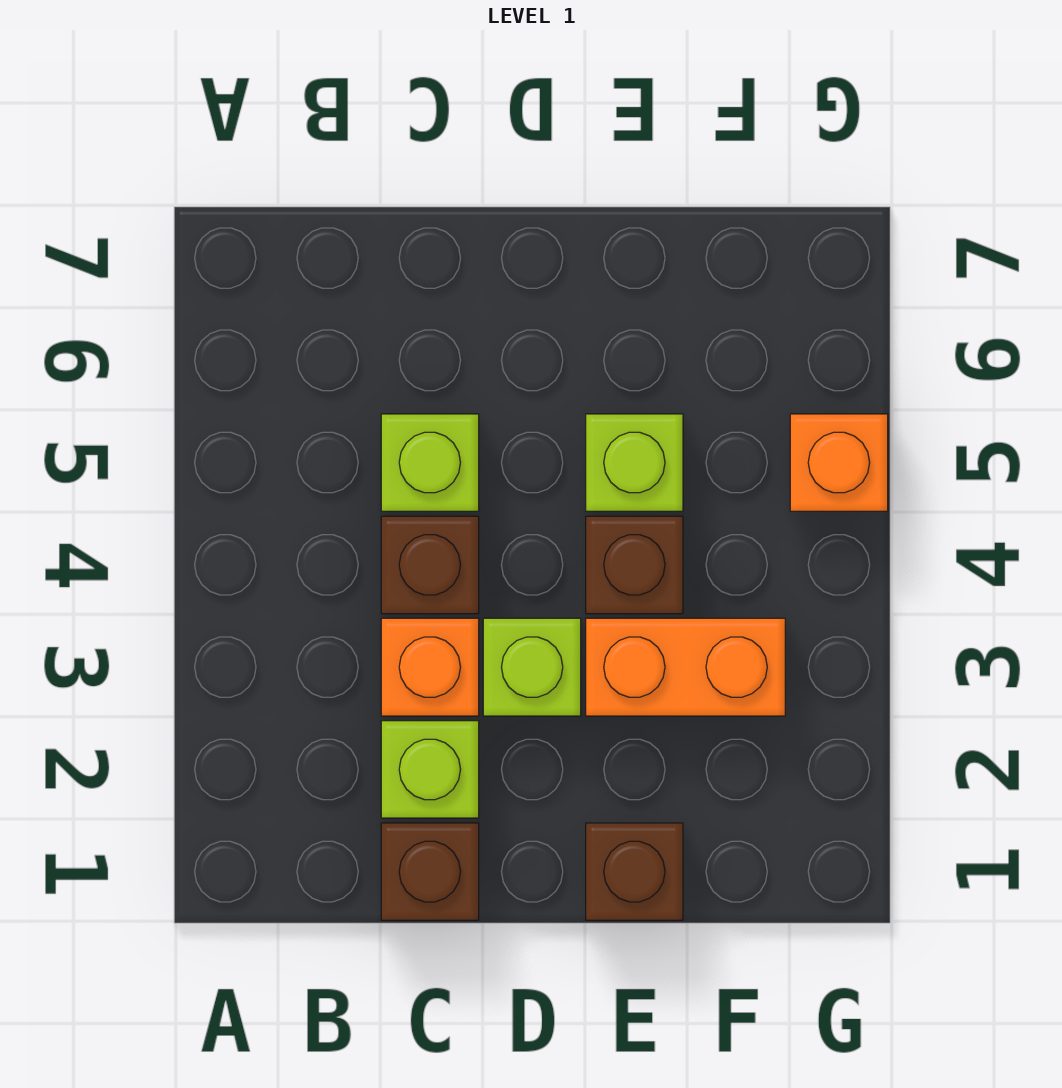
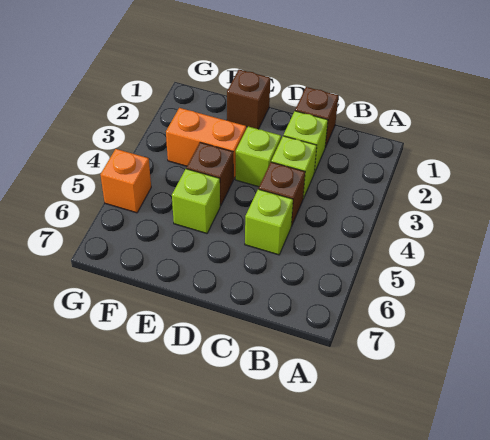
orange brick C3 level 1 -> lime brick C3 level 1

